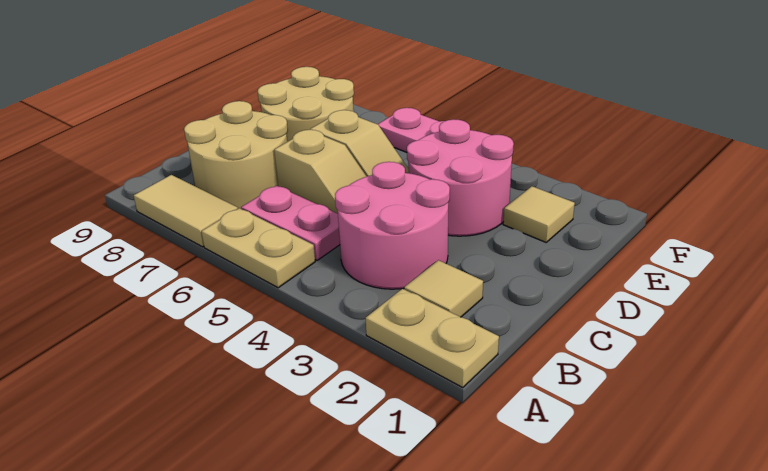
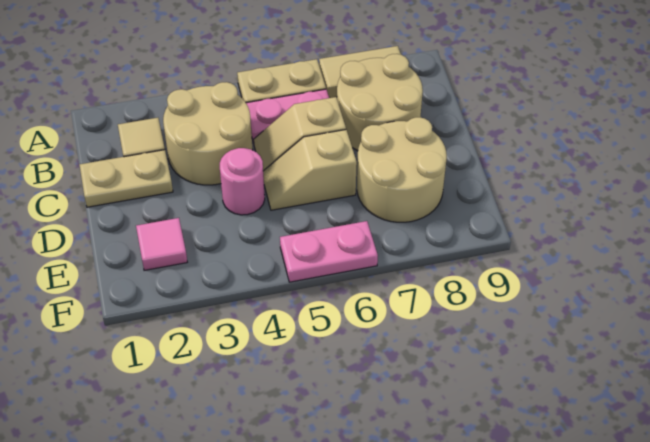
tan plate A1:A2 level 1 -> tan plate C1:C2 level 1
pink round brick B3:C4 level 1 -> tan round brick B3:C4 level 1
pink round brick D3:E4 level 1 -> pink round brick D4 level 1
tan tile E2 level 1 -> pink tile E2 level 1

